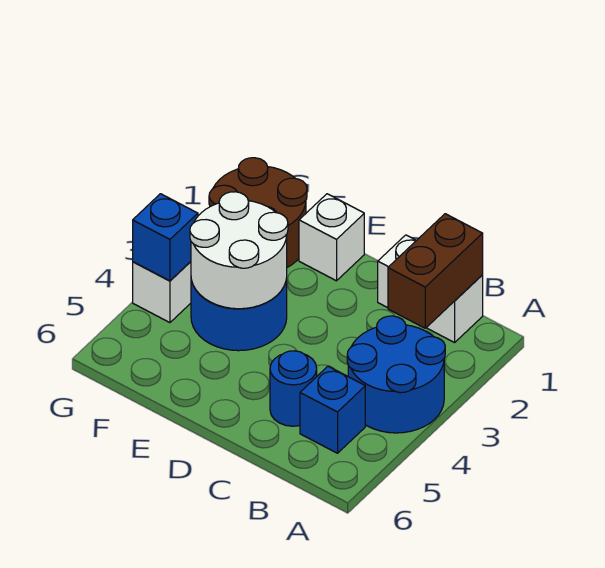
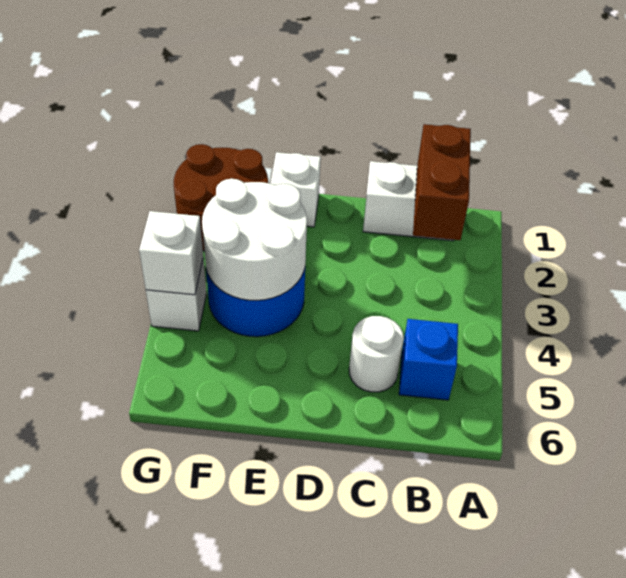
blue round brick A3:B4 level 1 -> none
blue round brick C5 level 1 -> white round brick C5 level 1
blue brick G4 level 2 -> white brick G4 level 2

